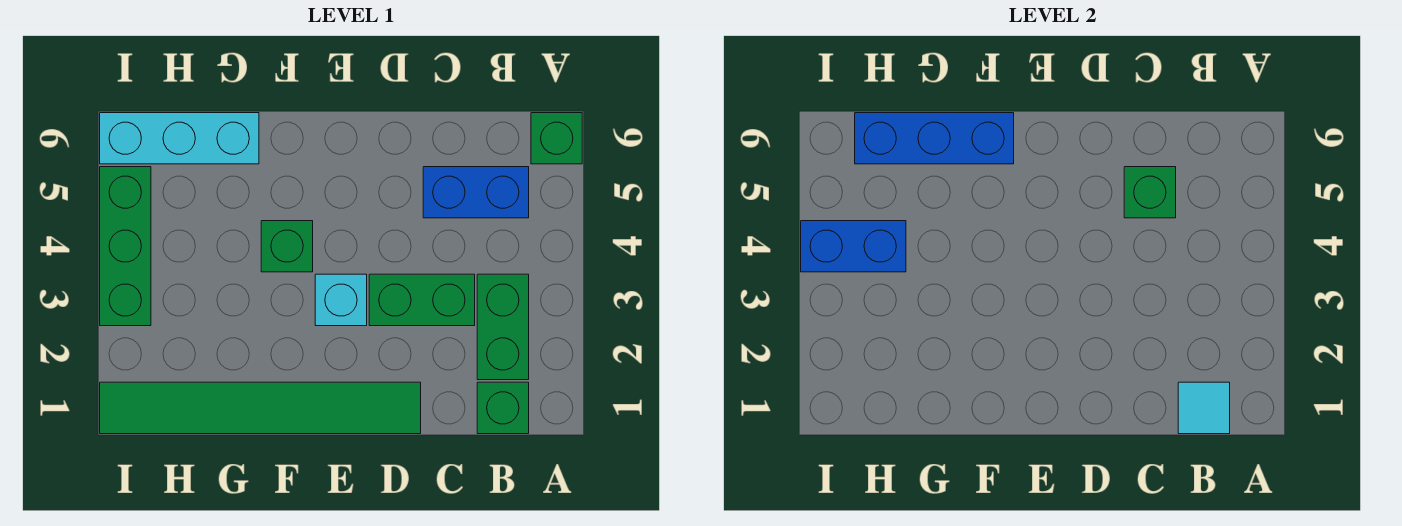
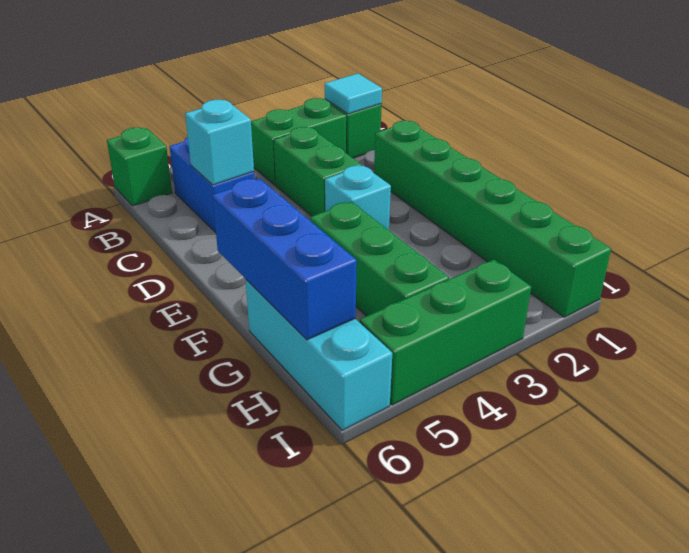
green brick C5 level 2 -> cyan brick C5 level 2
green tile D1:I1 level 1 -> green brick D1:I1 level 1
green brick F4 level 1 -> green brick F4:H4 level 1
blue brick H4:I4 level 2 -> none

